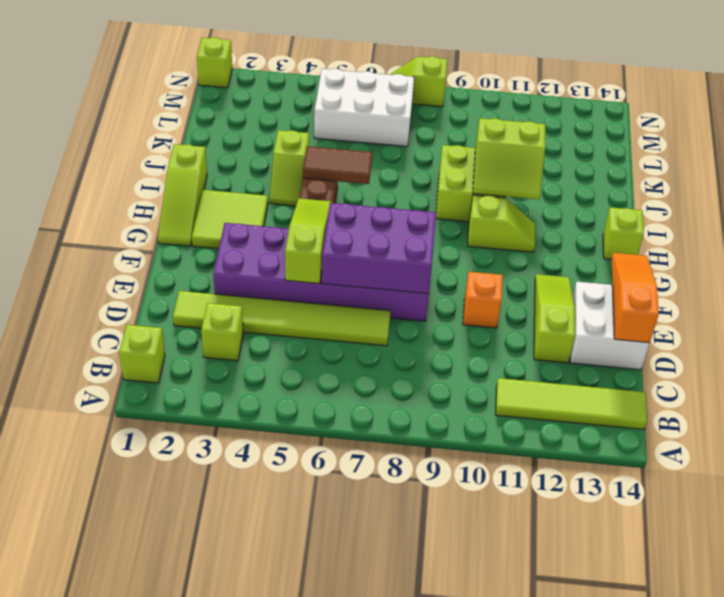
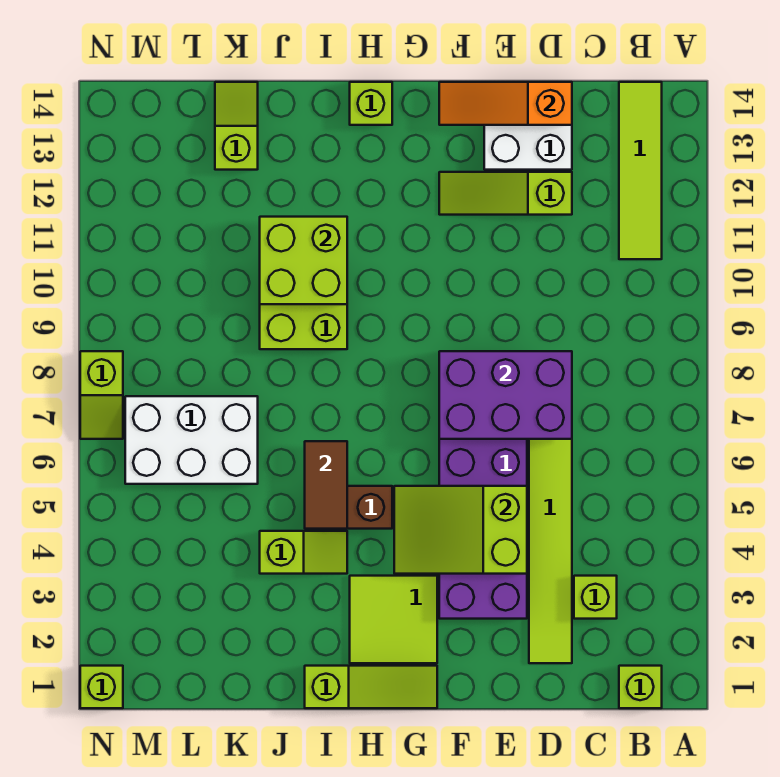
lime slope E5:G5 level 2 top E -> lime slope E4:G5 level 2 top E
purple brick E6:F8 level 2 -> purple brick D7:F8 level 2
orange brick E10 level 1 -> none
lime slope H10:H11 level 1 top 10 -> lime slope K13:K14 level 1 top 13
lime slope I10:J11 level 2 top J -> lime brick I10:J11 level 2
white brick L5:M7 level 1 -> white brick K6:M7 level 1

